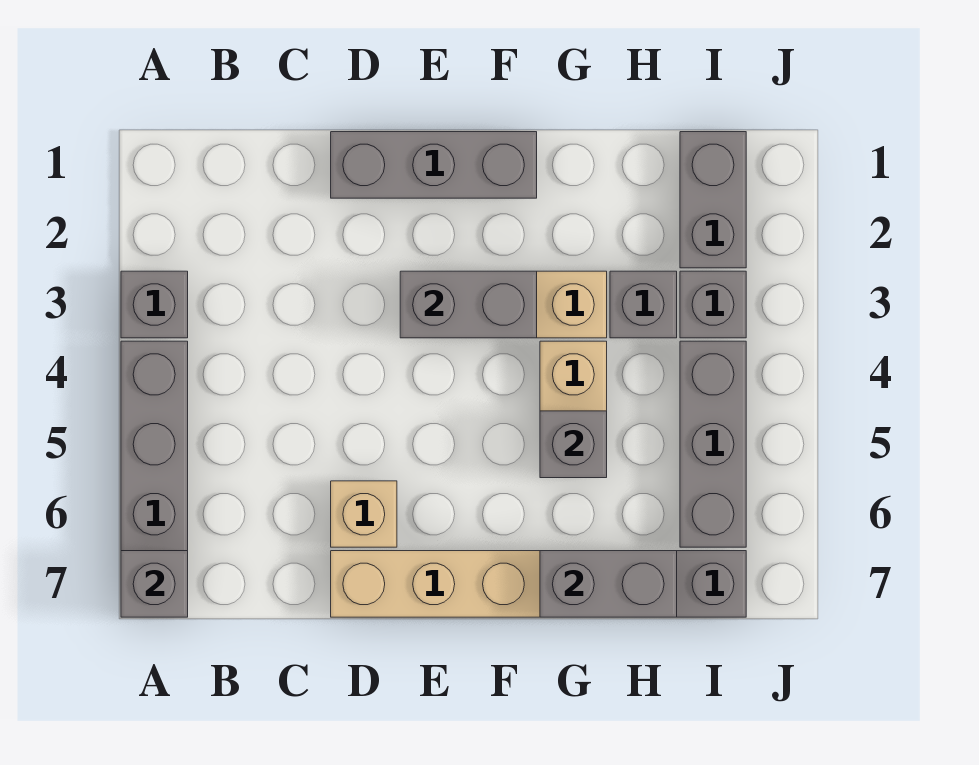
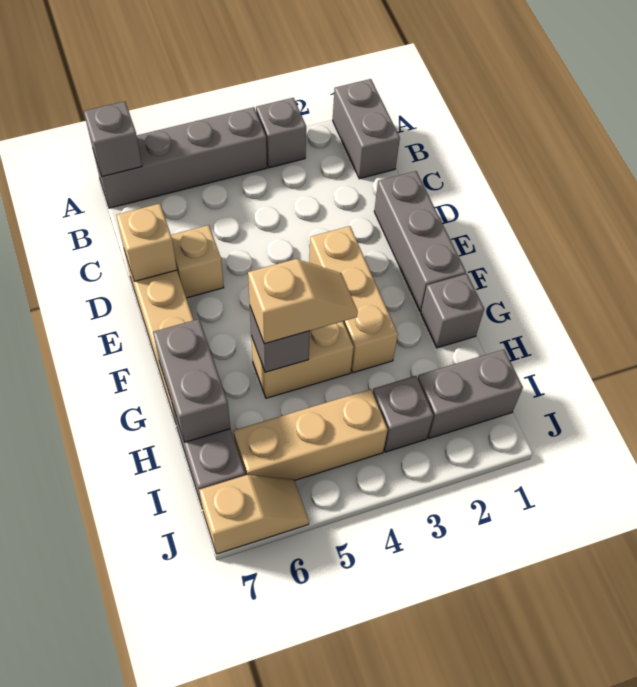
none -> tan brick D7 level 2
grey brick E3:F3 level 2 -> grey brick A1:B1 level 1
none -> tan slope G4:G5 level 3 top 5
grey brick H3 level 1 -> grey brick G1 level 1
grey brick I4:I6 level 1 -> tan brick I4:I6 level 1
none -> tan slope J6:J7 level 1 top 7

